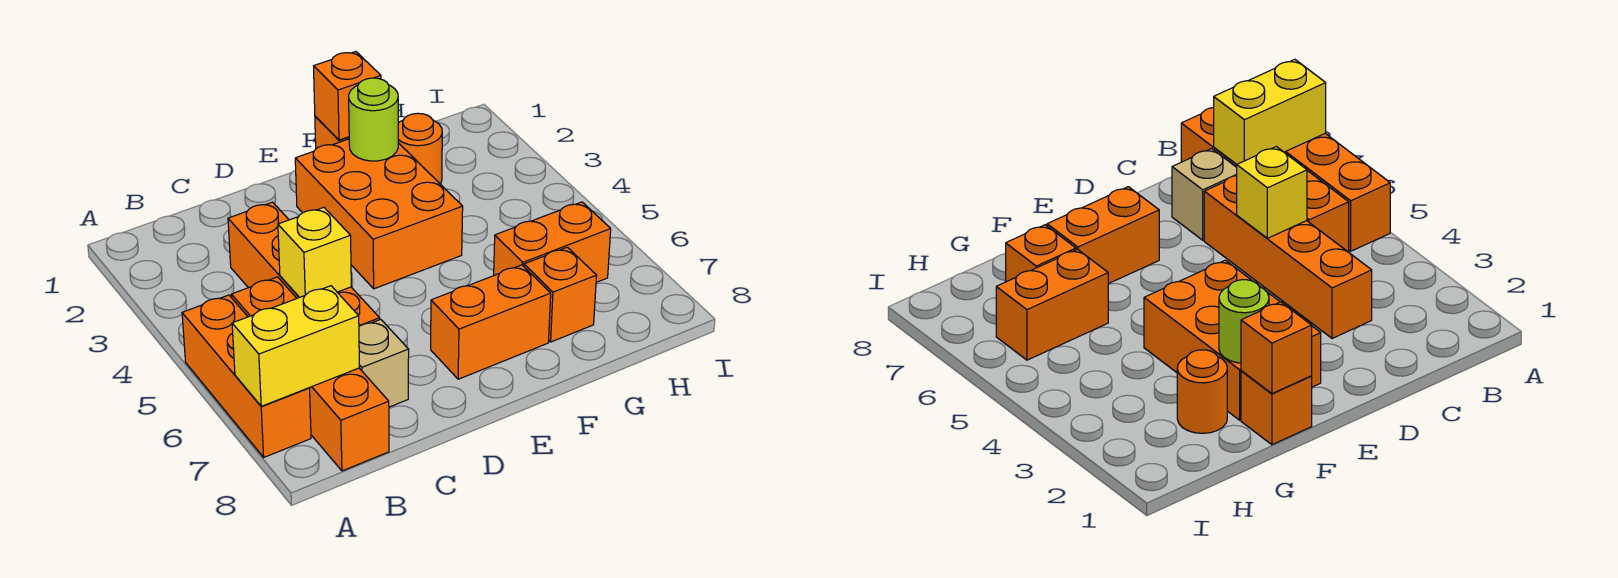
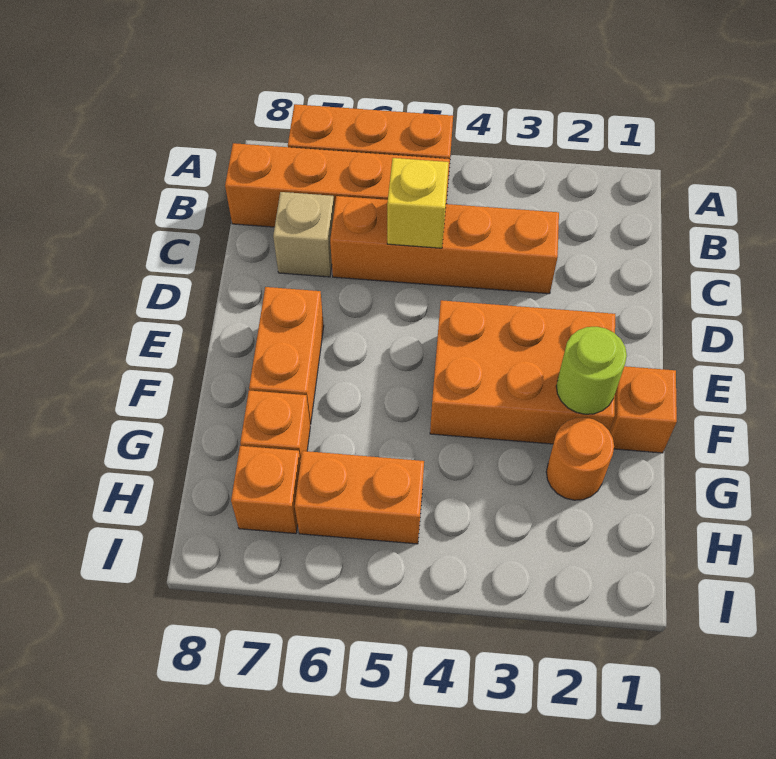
yellow brick A7:B7 level 2 -> none
orange brick F1 level 2 -> orange brick H7 level 1
orange brick G6:H6 level 1 -> orange brick H5:H6 level 1

